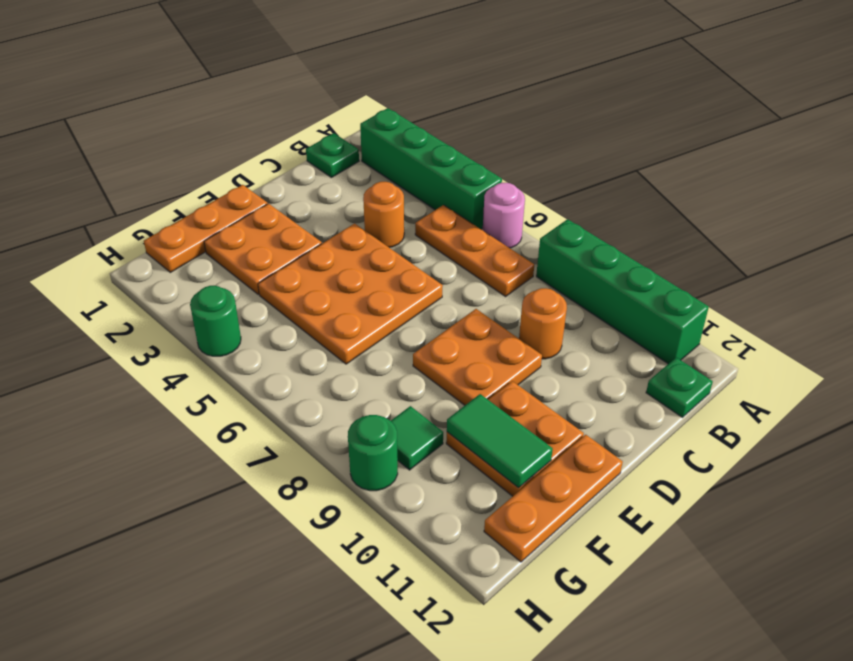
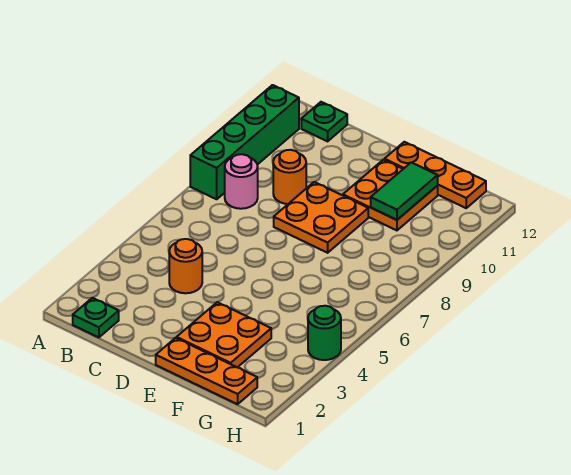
green brick A2:A5 level 1 -> none
pink round brick A6 level 1 -> pink round brick B8 level 1
orange plate B5:B7 level 1 -> none
orange plate D4:F6 level 1 -> none
green tile G9 level 1 -> none
green round brick H9 level 1 -> none

